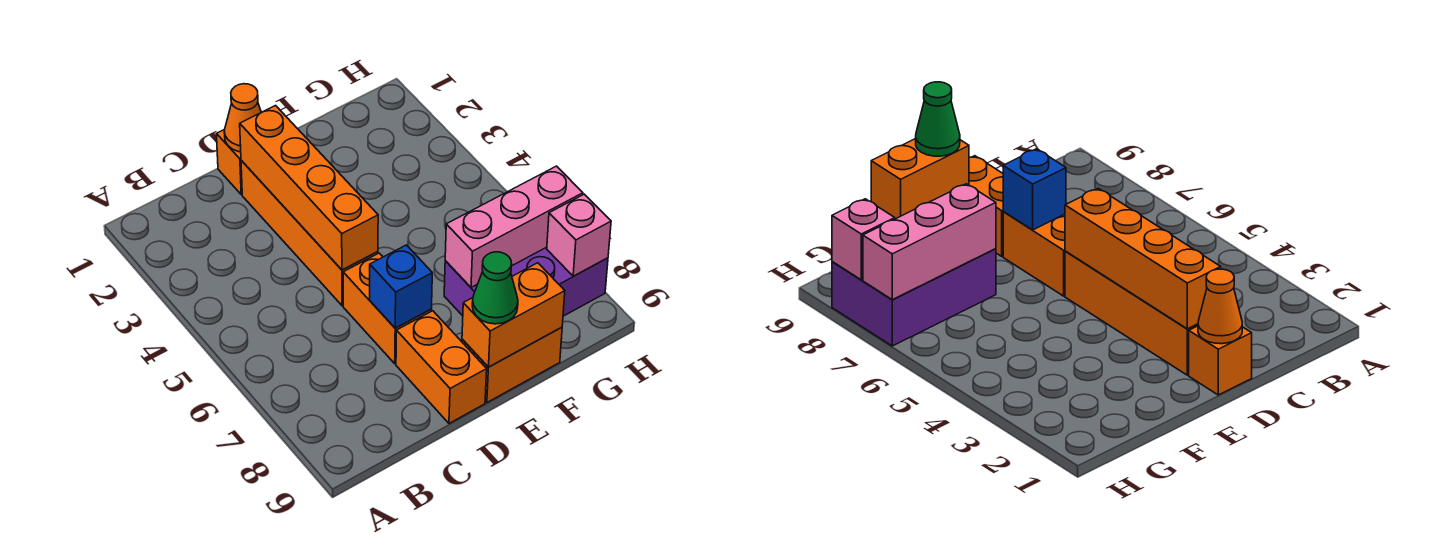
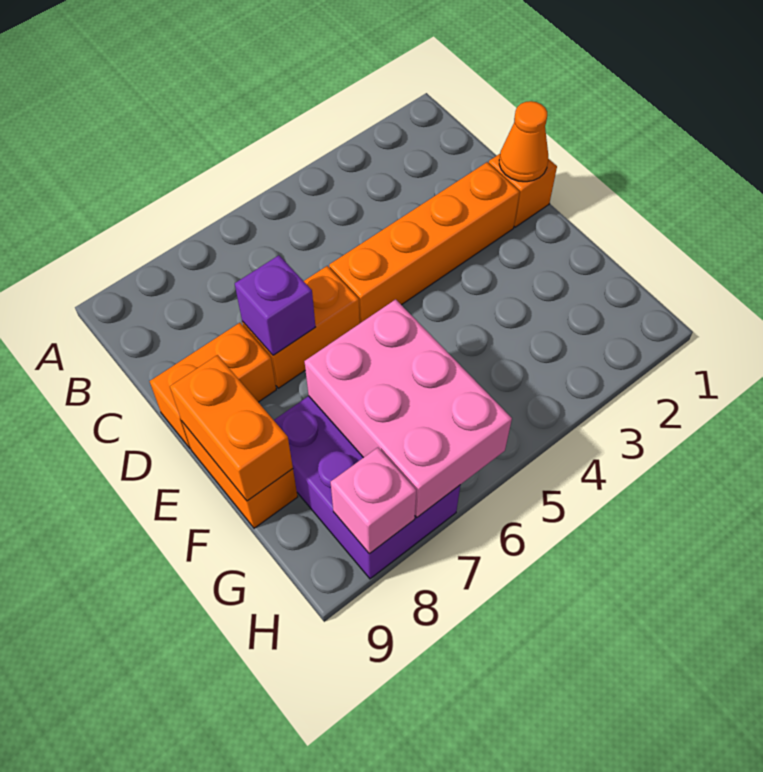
orange brick D2:D5 level 2 -> none
blue brick D7 level 2 -> purple brick D7 level 2
green cone E9 level 3 -> none
pink brick F7:H7 level 2 -> pink brick F6:H7 level 2

